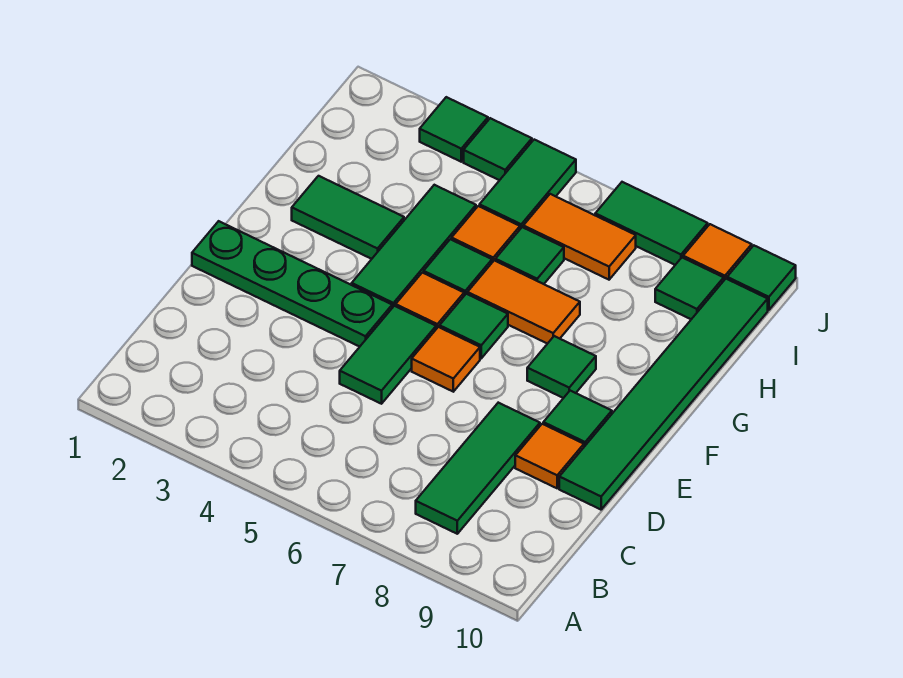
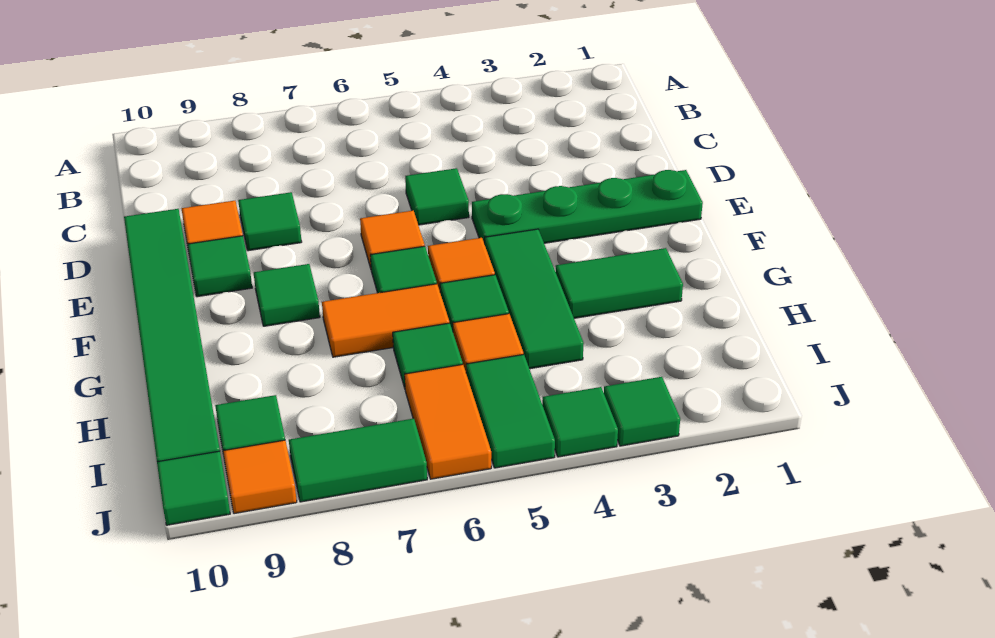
green tile B8:D8 level 1 -> green tile D8 level 1
green tile D5:E5 level 1 -> green tile D5 level 1
orange tile I6:I7 level 1 -> orange tile I6:J6 level 1

